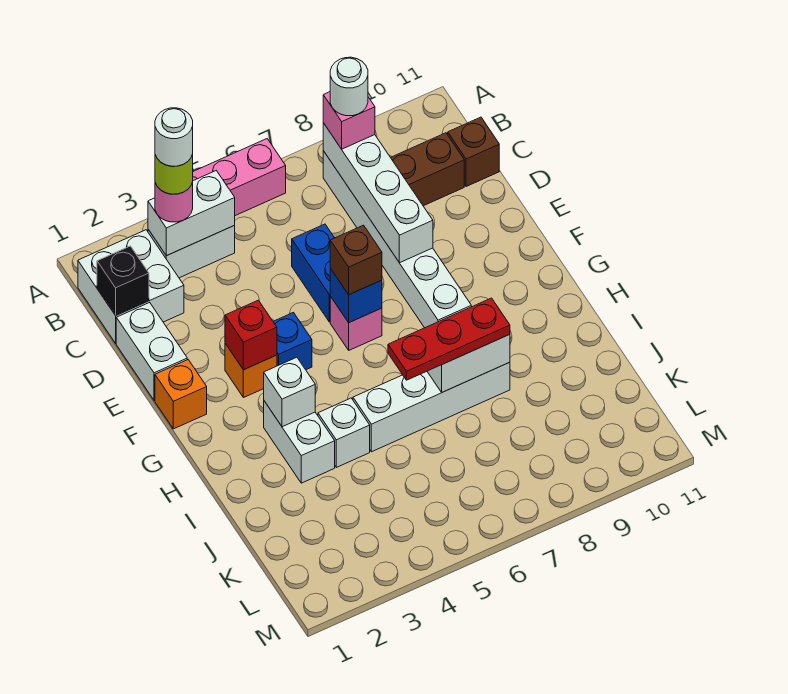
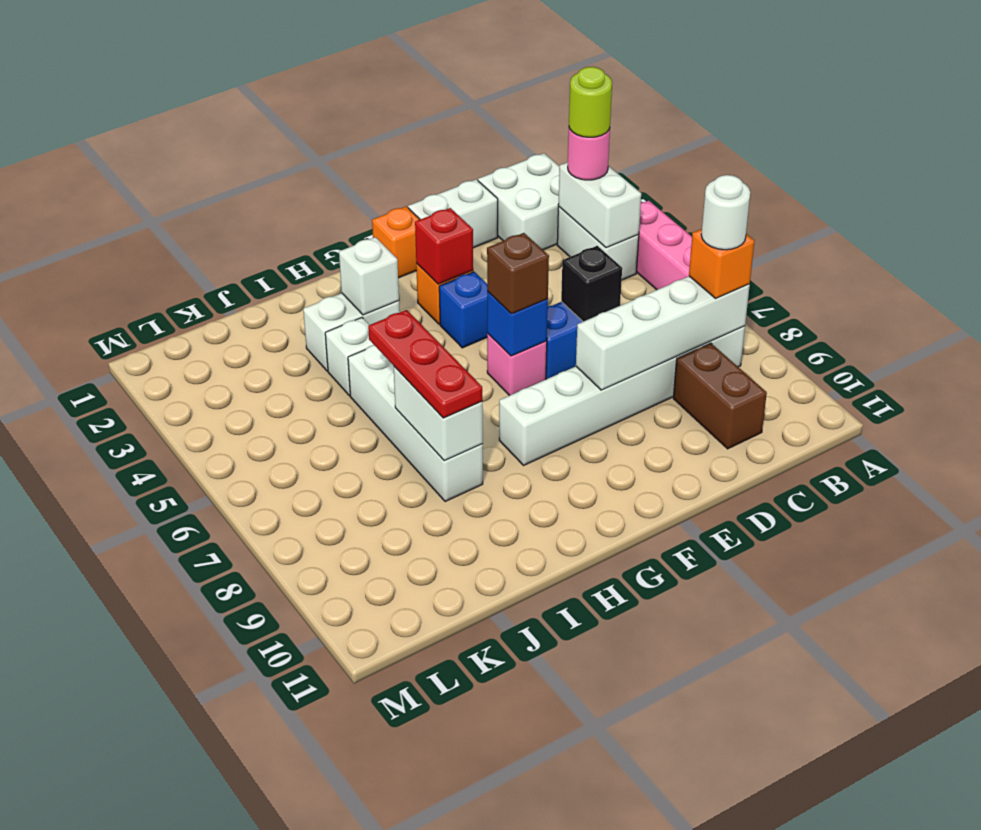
white round brick B3 level 5 -> none
pink brick B8 level 3 -> orange brick B8 level 3
black brick C1 level 2 -> black brick D6 level 2
brown brick C11 level 1 -> none

